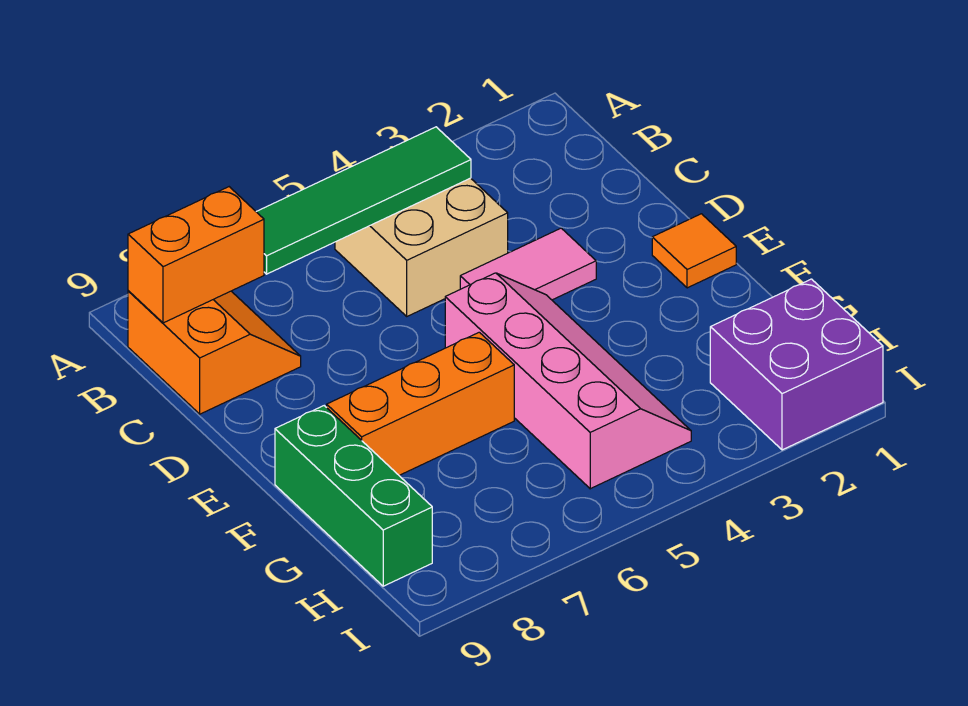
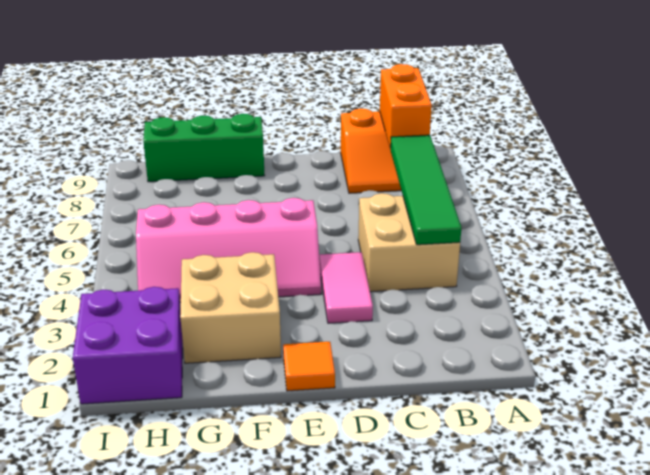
none -> tan brick F2:G3 level 1
orange brick F6:F8 level 1 -> none

